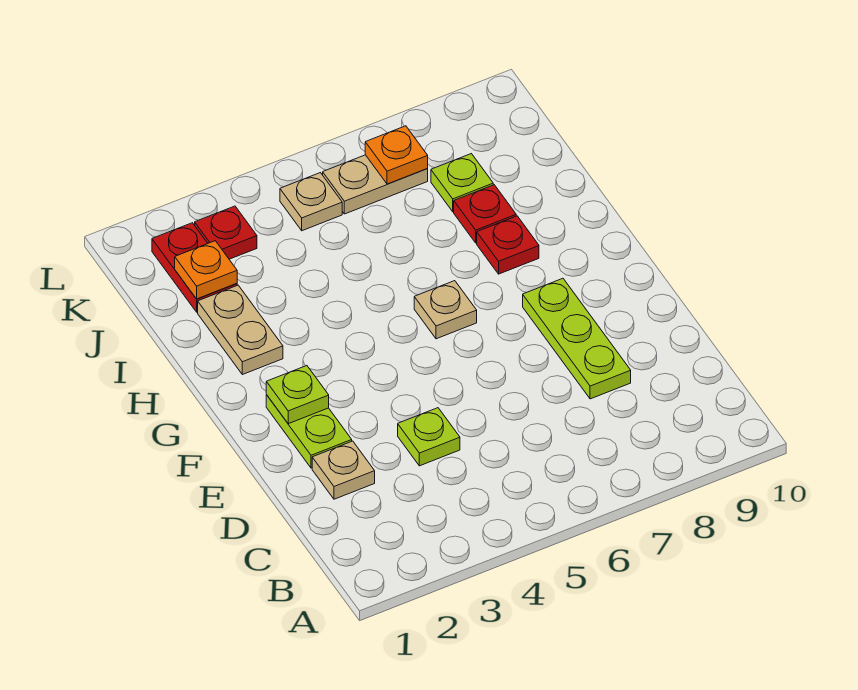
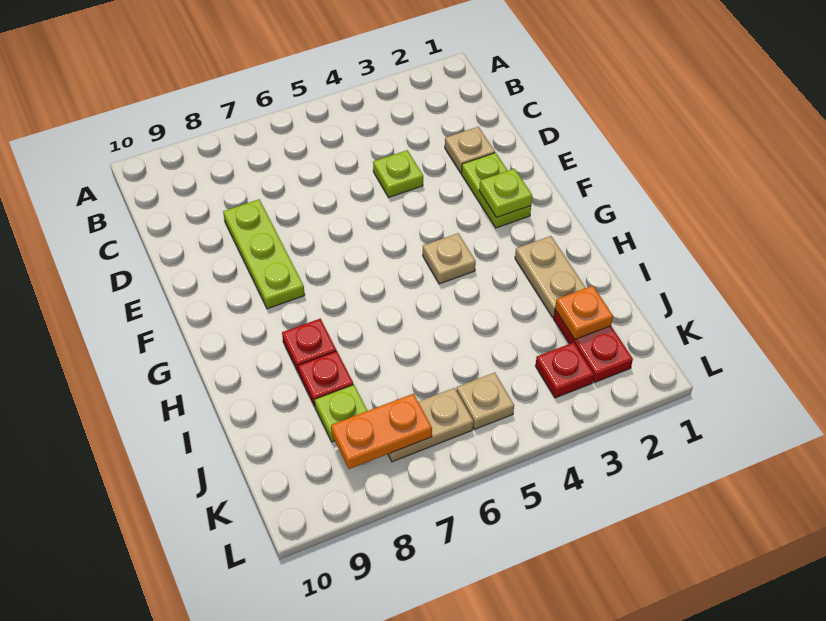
tan plate G6 level 1 -> tan plate G4 level 1
orange plate K7 level 2 -> orange plate K7:K8 level 2

